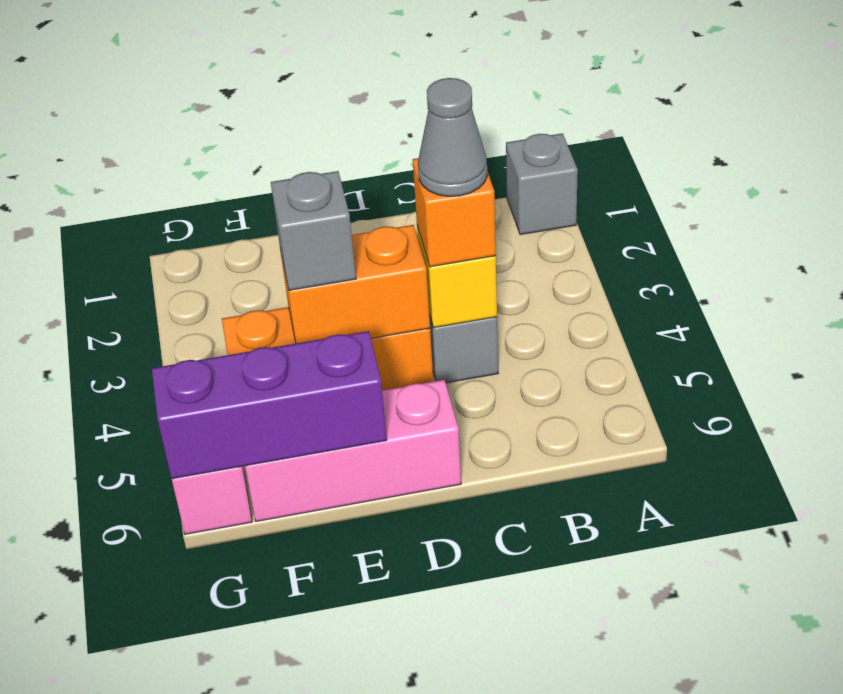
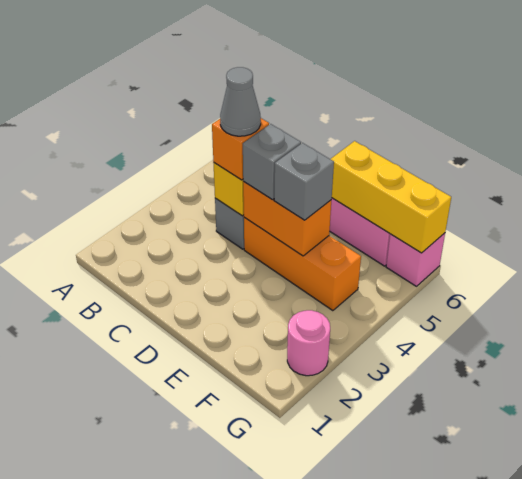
grey brick A1 level 1 -> grey brick D4 level 3
purple brick E6:G6 level 2 -> yellow brick E6:G6 level 2
none -> pink round brick G2 level 1

